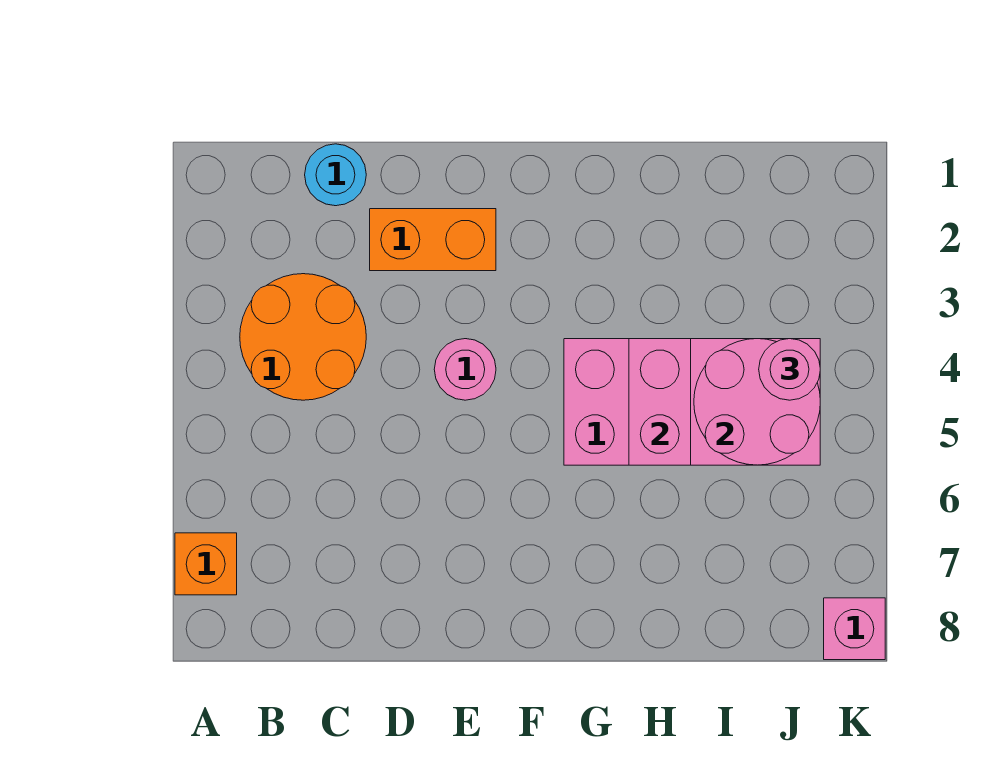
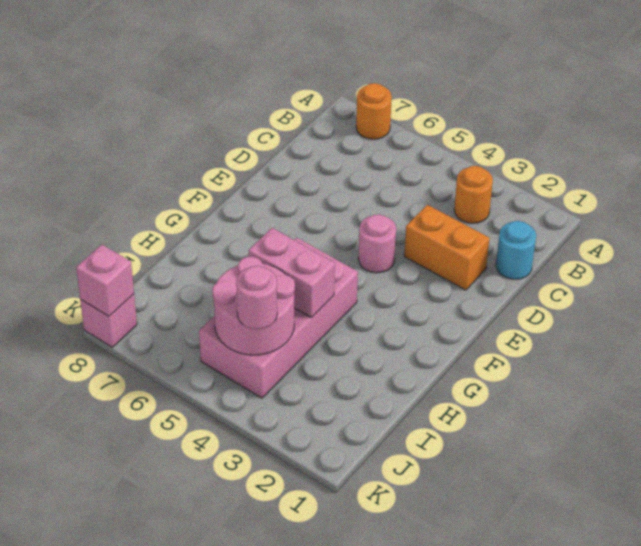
orange brick A7 level 1 -> orange round brick A7 level 1
orange round brick B3:C4 level 1 -> orange round brick B3 level 1
orange brick D2:E2 level 1 -> orange brick D2:D3 level 1
none -> pink brick K8 level 2

